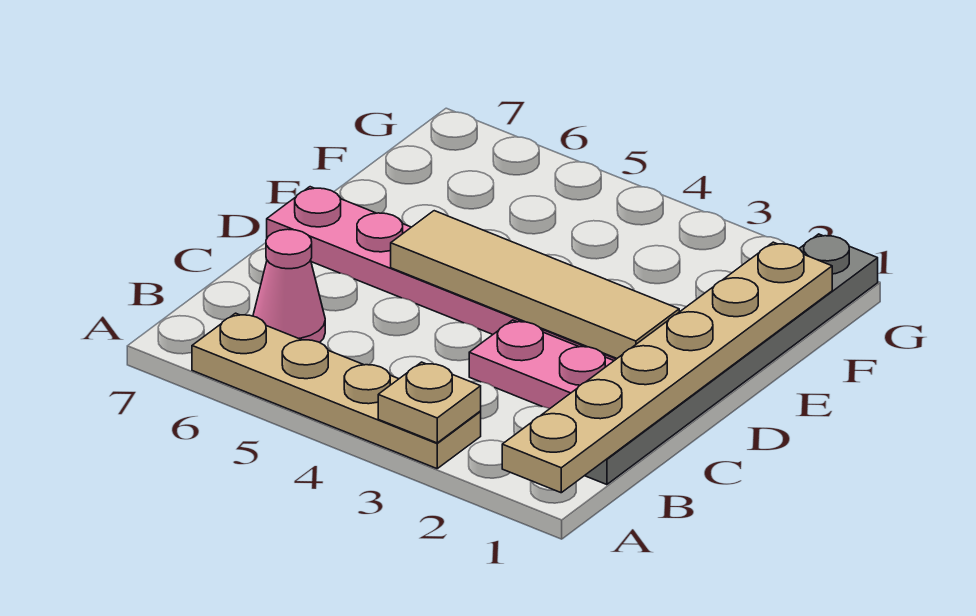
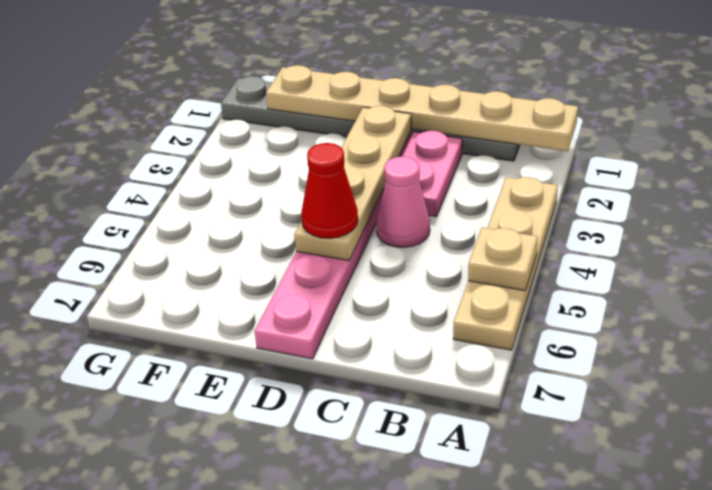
tan plate A3 level 2 -> tan plate A5 level 2
pink cone B6 level 1 -> pink cone C4 level 1
tan tile D2:D5 level 2 -> tan plate D2:D5 level 2
none -> red cone D5 level 3

